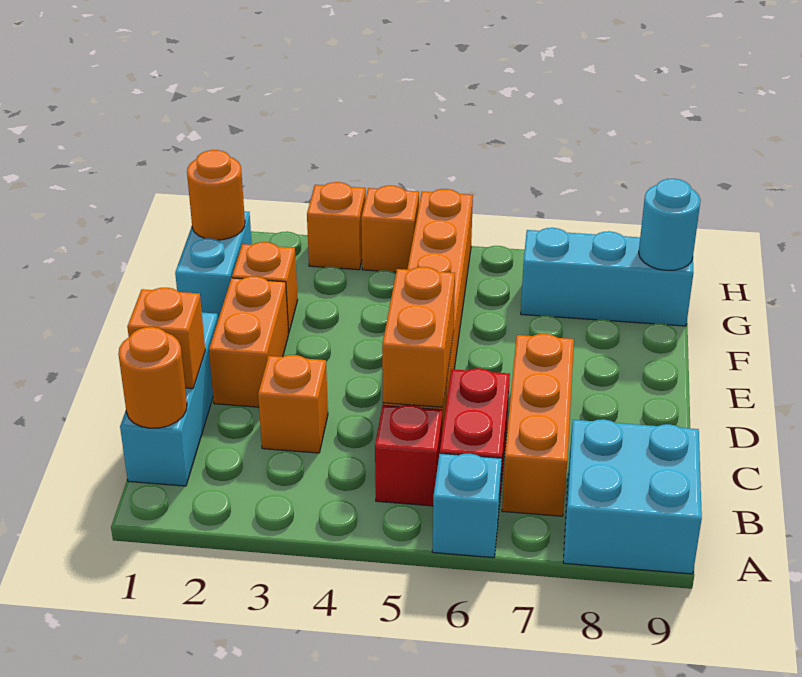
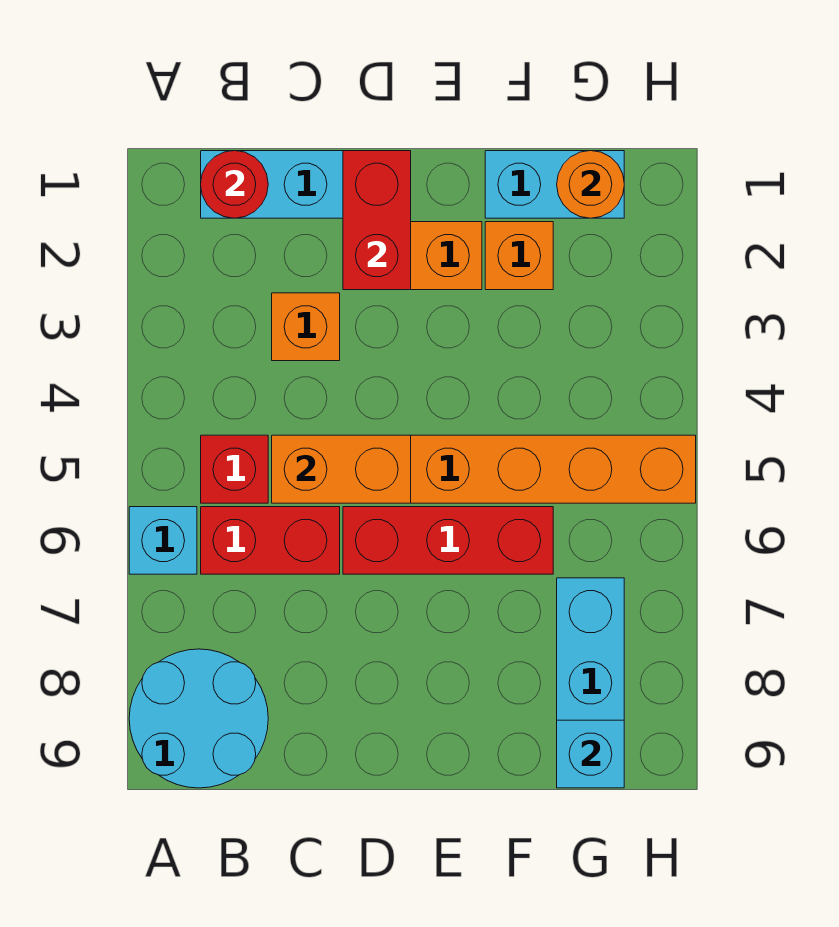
cyan brick A8:B9 level 1 -> cyan round brick A8:B9 level 1
orange round brick B1 level 2 -> red round brick B1 level 2
orange brick B7:D7 level 1 -> none
orange brick C1 level 2 -> none
none -> red brick D1:D2 level 2
none -> red brick D6:F6 level 1
cyan round brick G9 level 2 -> cyan brick G9 level 2
orange brick H3 level 1 -> none
orange brick H4 level 1 -> none

